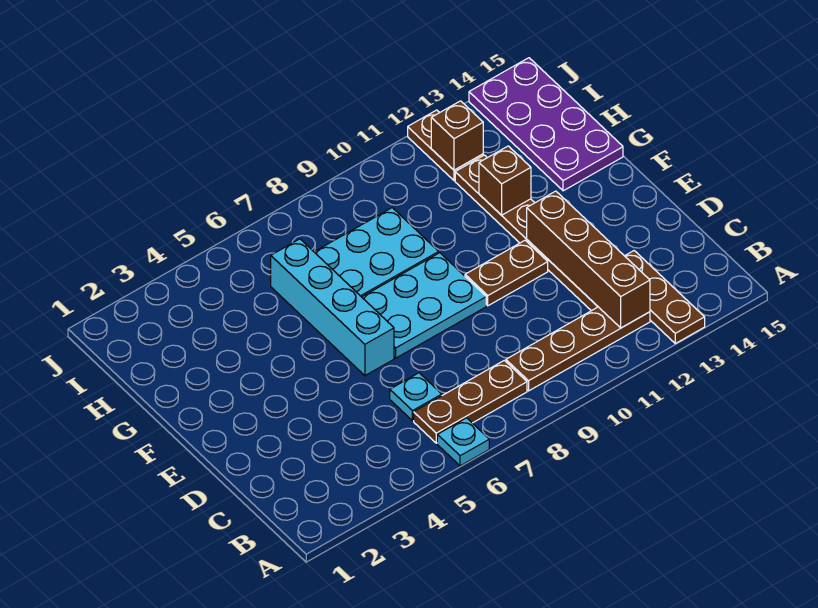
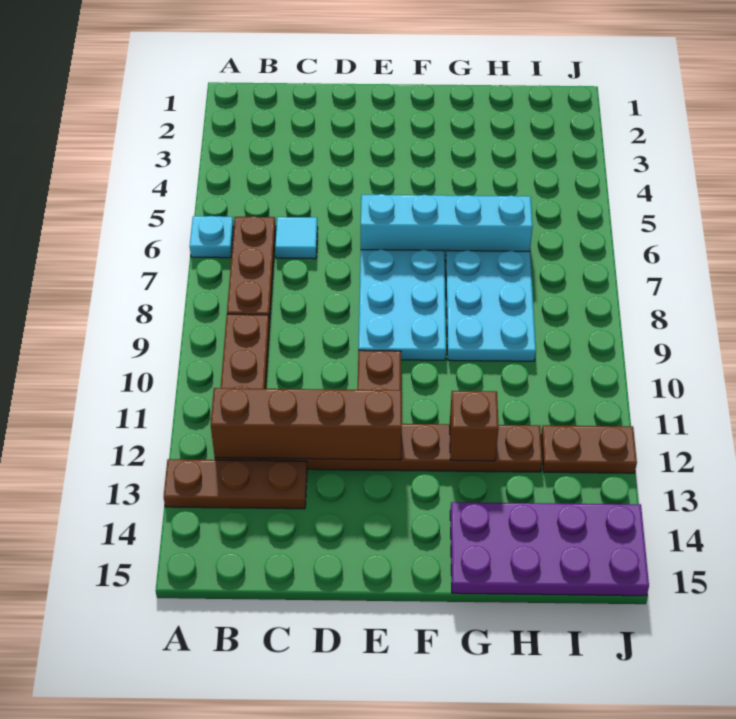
cyan plate C6 level 1 -> cyan tile C6 level 1
brown brick I12 level 2 -> none

